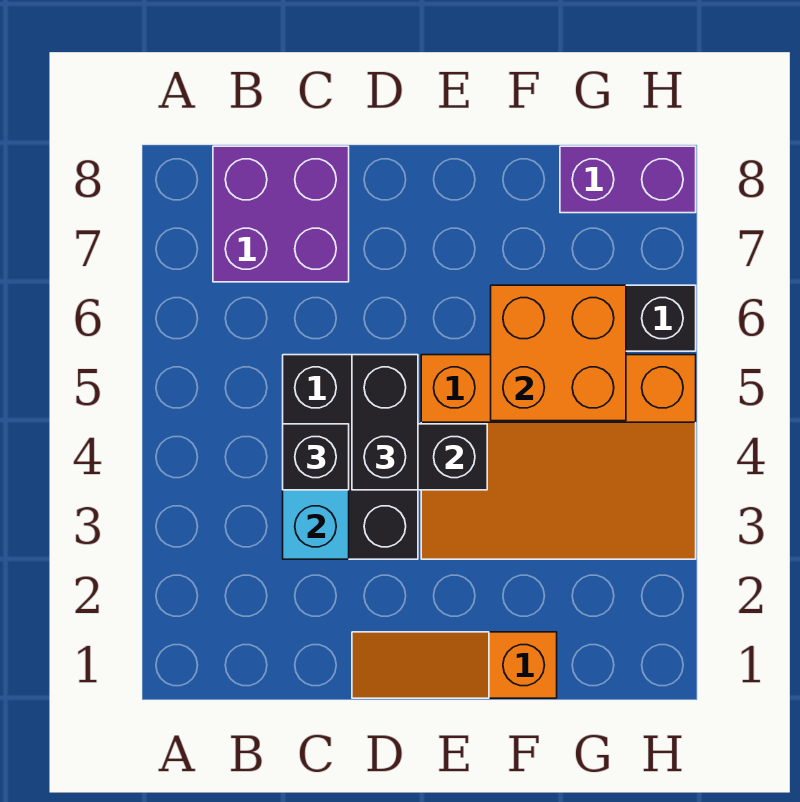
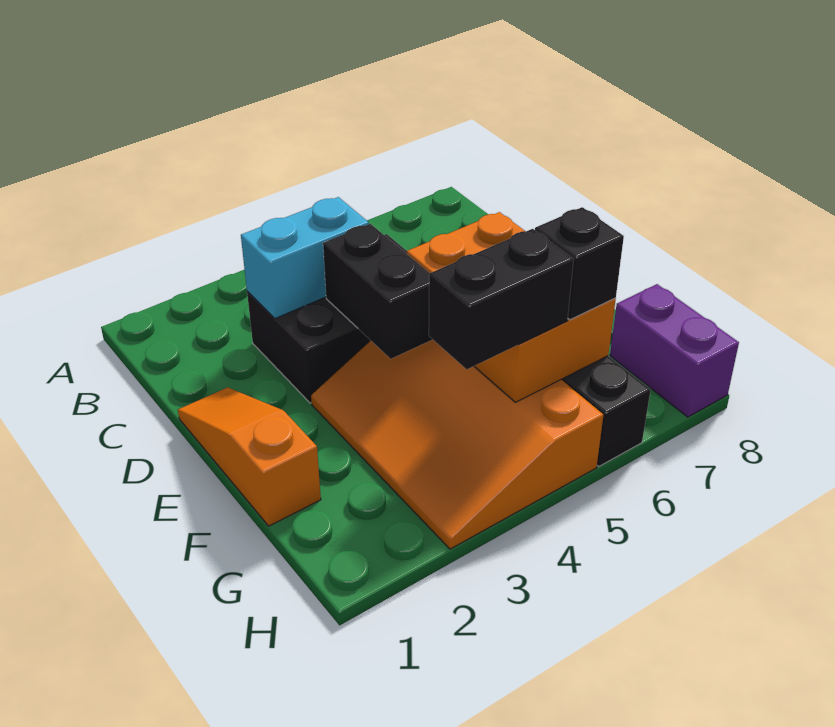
purple brick B7:C8 level 1 -> none
black brick C4 level 3 -> black brick G6 level 3
black brick D4:D5 level 3 -> black brick G4:G5 level 3
orange brick F5:G6 level 2 -> orange brick E5:G6 level 2

